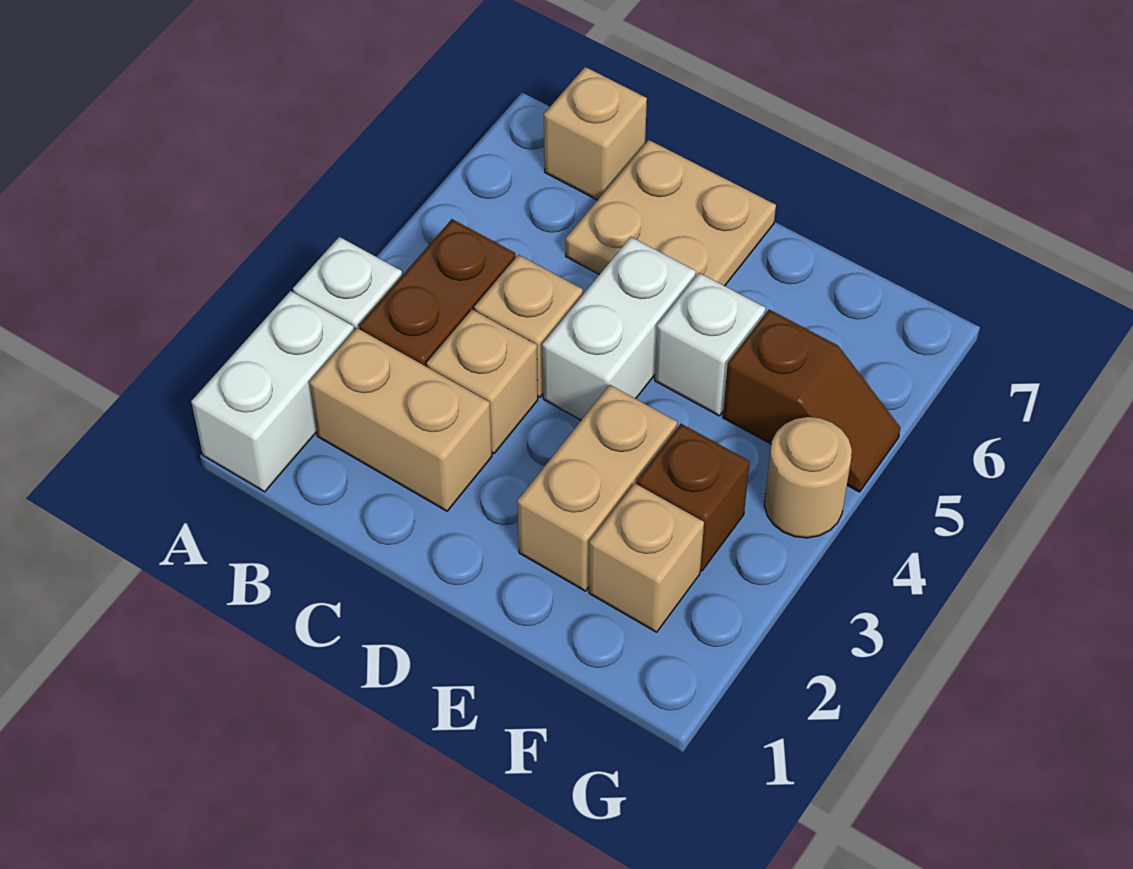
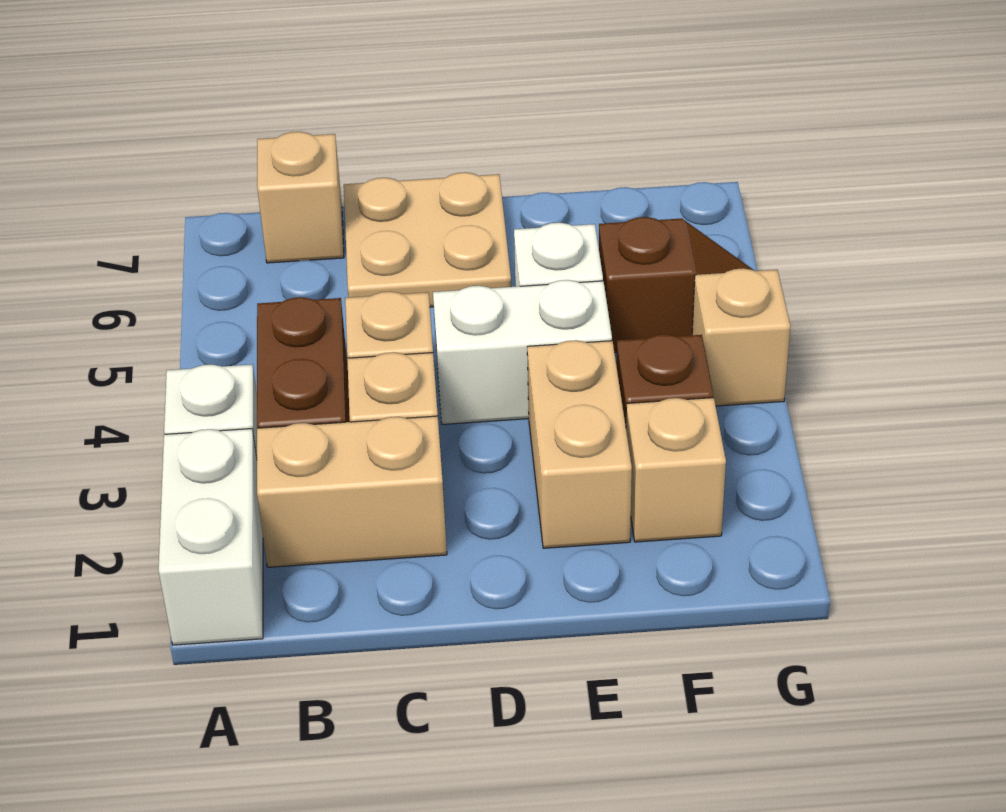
white brick D4:D5 level 1 -> white brick D4:E4 level 1
tan round brick G4 level 1 -> tan brick G4 level 1

